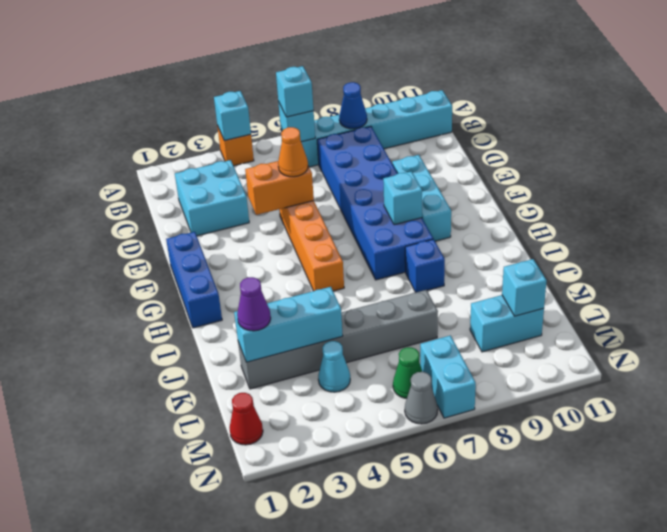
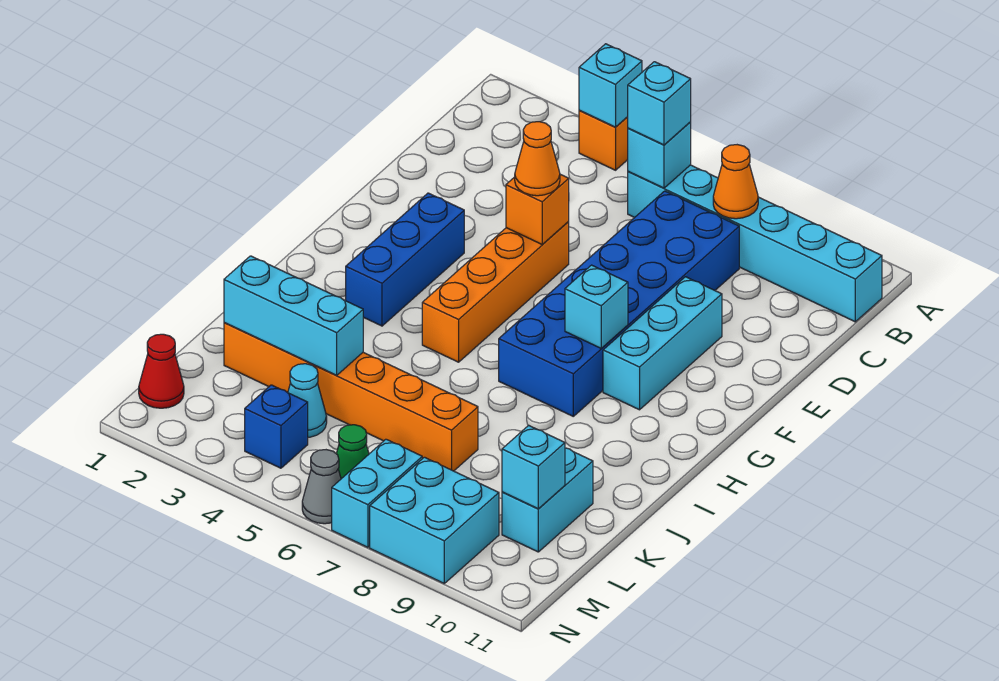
blue cone B8 level 2 -> orange cone B8 level 2
cyan brick C2:D3 level 1 -> cyan brick M8:N9 level 1
orange brick E4:E5 level 2 -> orange brick E5 level 2
blue brick F1:H1 level 1 -> blue brick F3:H3 level 1
blue brick I8 level 1 -> blue brick M4 level 1
grey brick K2:K7 level 1 -> orange brick K2:K7 level 1
purple cone K2 level 3 -> none
cyan brick L9:L10 level 1 -> cyan brick K10:L10 level 1

